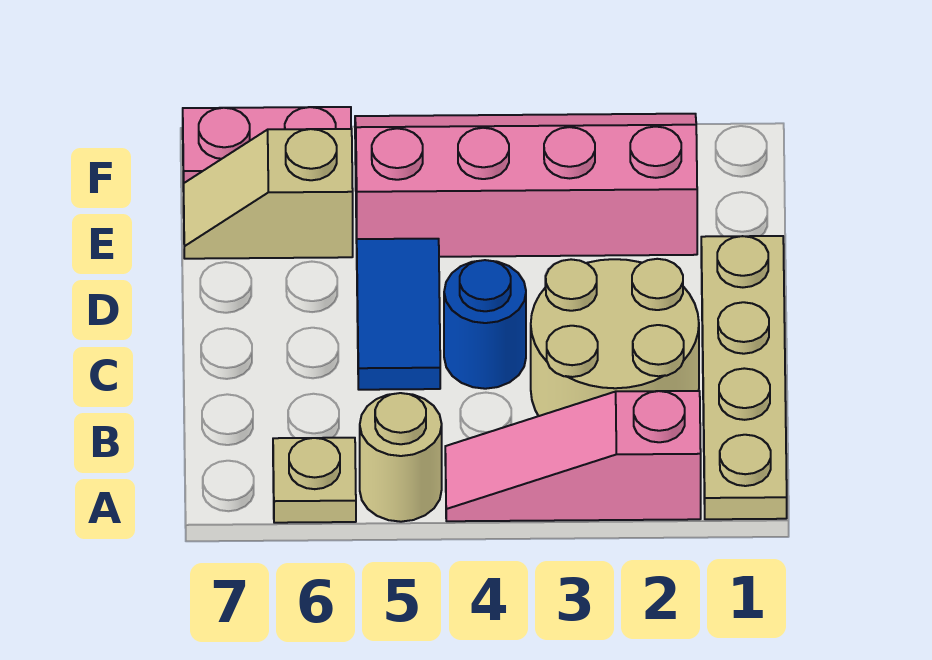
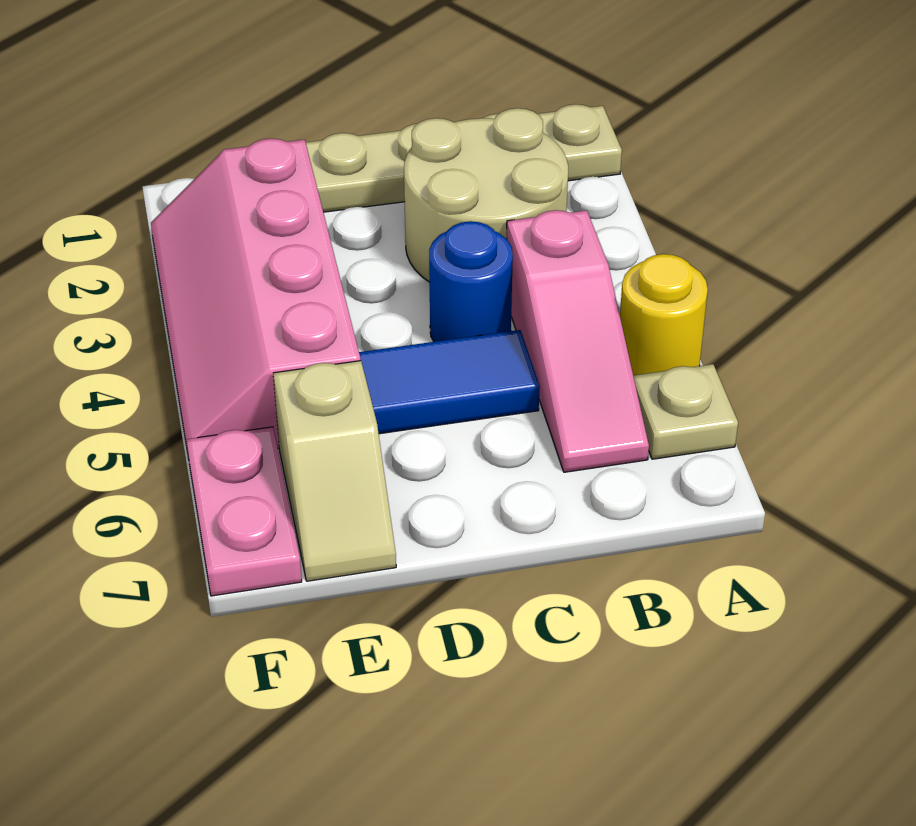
pink slope A2:A4 level 1 top 2 -> pink slope B4:B6 level 1 top 4
tan round brick A5 level 1 -> yellow round brick A5 level 1

